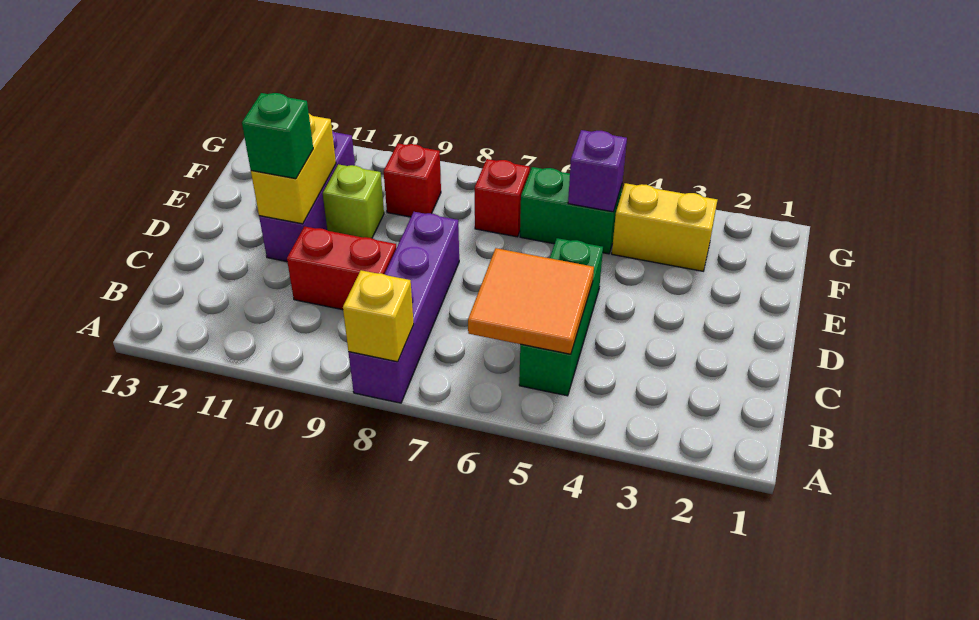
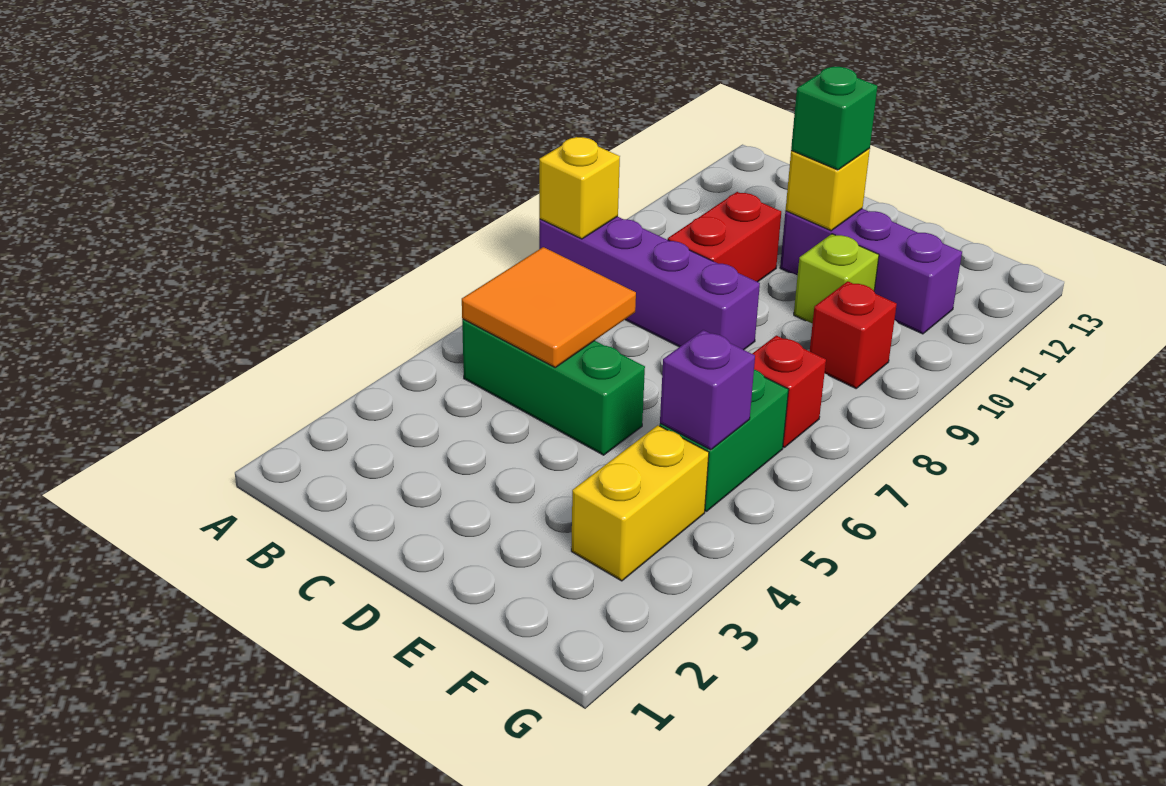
yellow brick D11:E11 level 2 -> yellow brick D11 level 2

